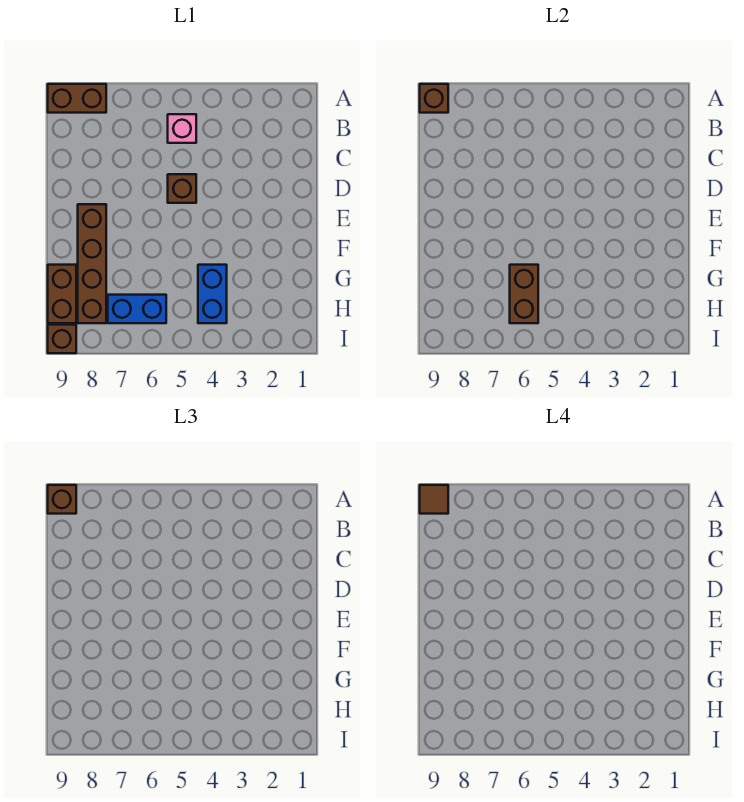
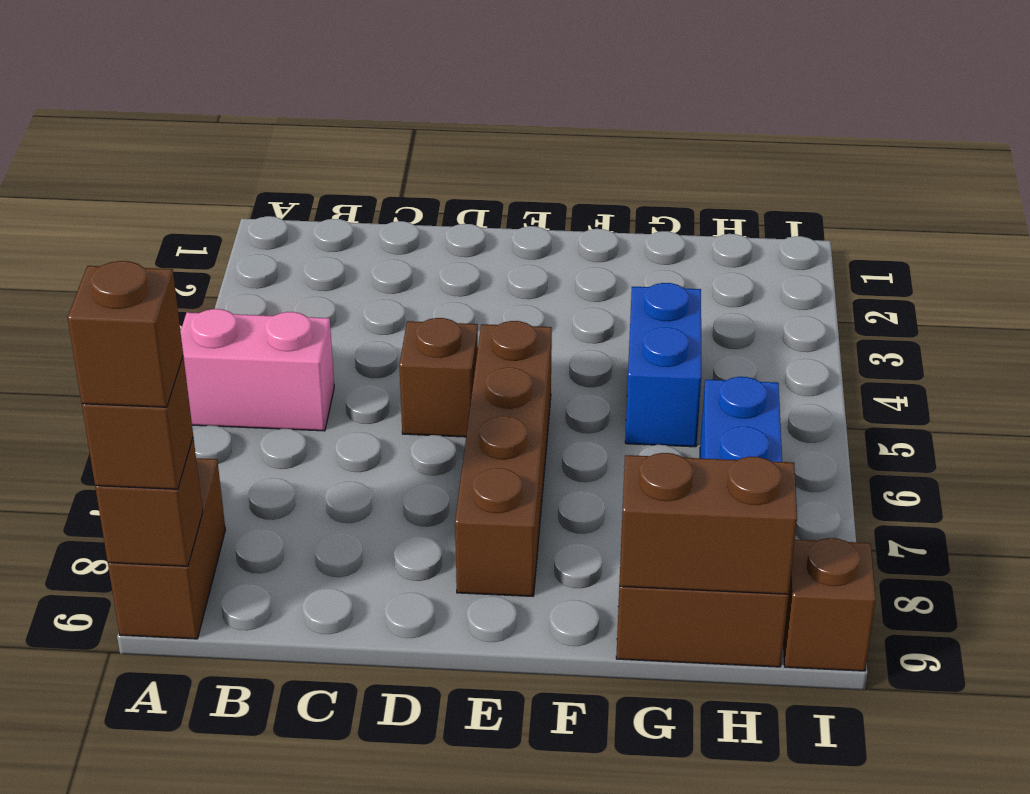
brown tile A9 level 4 -> brown brick A9 level 4
pink brick B5 level 1 -> pink brick A5:B5 level 1
brown brick E8:H8 level 1 -> brown brick E5:E8 level 1
blue brick G4:H4 level 1 -> blue brick G4:G5 level 1
brown brick G6:H6 level 2 -> brown brick G9:H9 level 2

